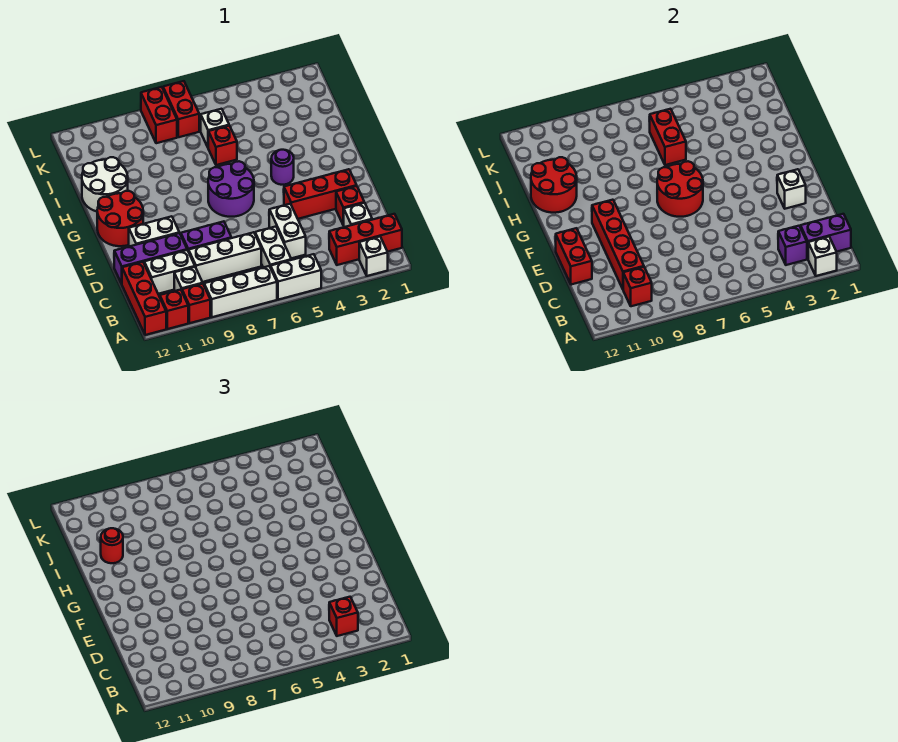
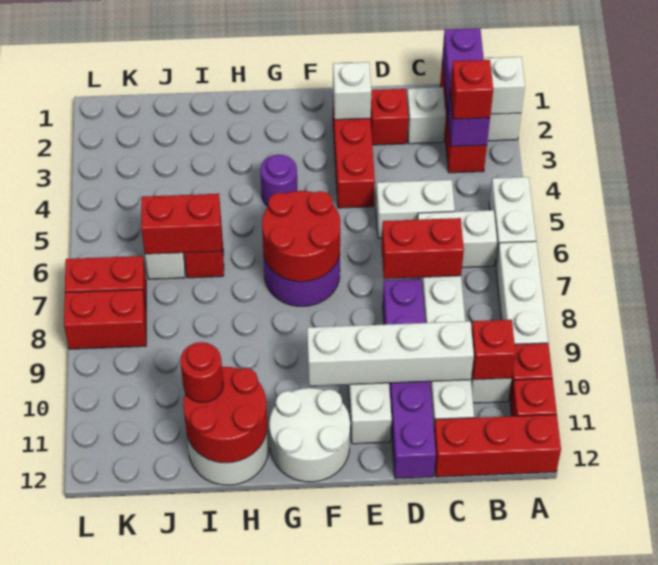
red brick C10:F10 level 2 -> white brick C10:F10 level 2
red brick D12:E12 level 2 -> red brick C7:D7 level 2
red round brick F11:G12 level 1 -> white round brick F11:G12 level 1

